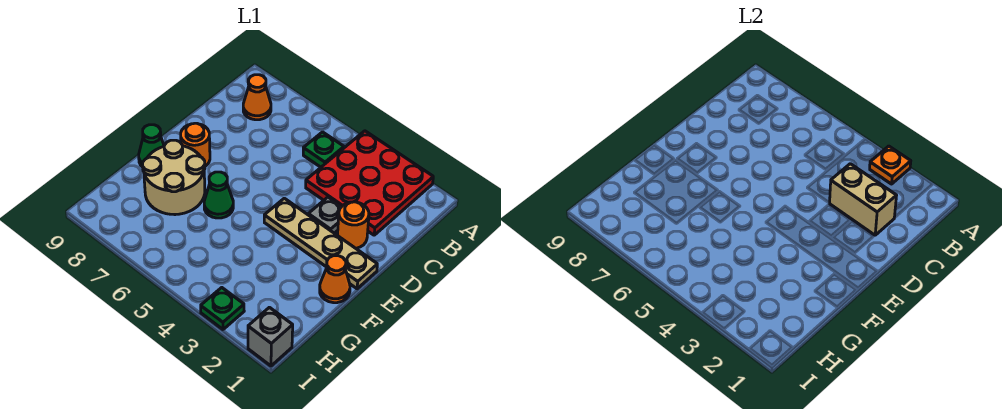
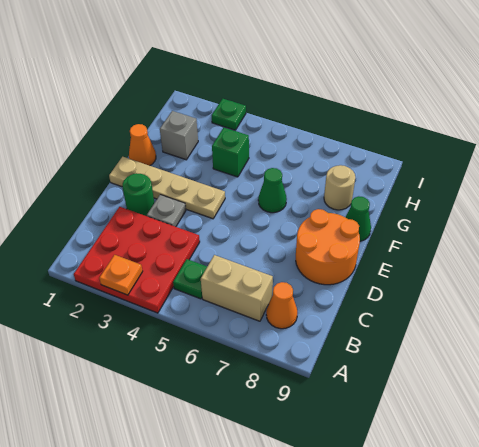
tan brick C2:C3 level 2 -> tan brick B6:B7 level 1
orange round brick D2 level 1 -> green round brick D2 level 1
orange round brick E8 level 1 -> orange round brick D8:E9 level 1
tan round brick F7:G8 level 1 -> tan round brick G8 level 1
none -> green brick G4 level 1
grey brick I1 level 1 -> grey brick G2 level 1

